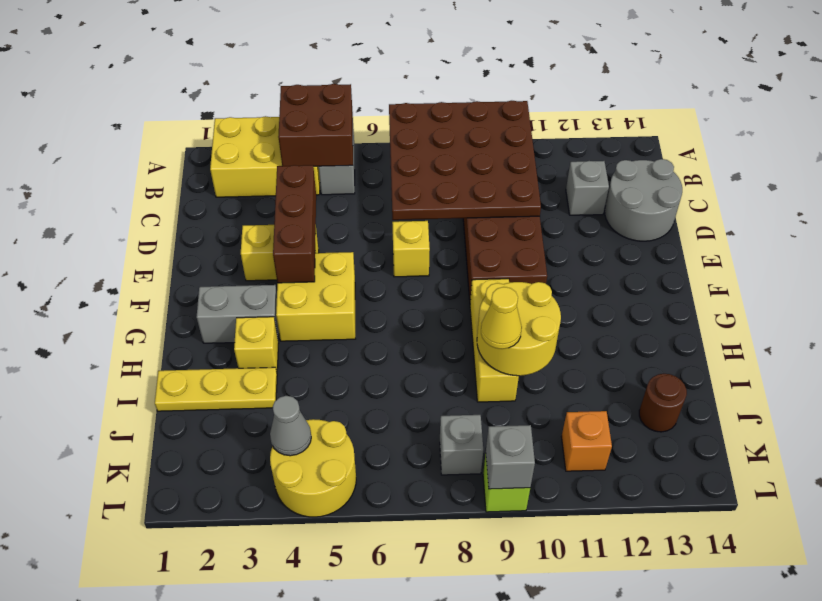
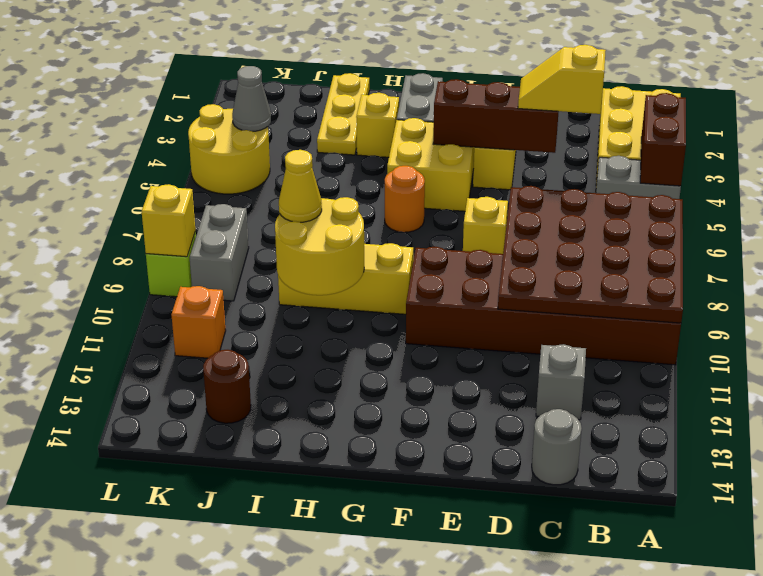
brown brick A4:B5 level 2 -> brown brick A4:A5 level 2
none -> yellow slope C4:D4 level 3 top C
grey round brick C13:D14 level 1 -> grey round brick C14 level 1
none -> orange round brick G6 level 1
grey brick K8 level 1 -> grey brick K8:K9 level 1
grey brick L9 level 2 -> yellow brick L9 level 2

